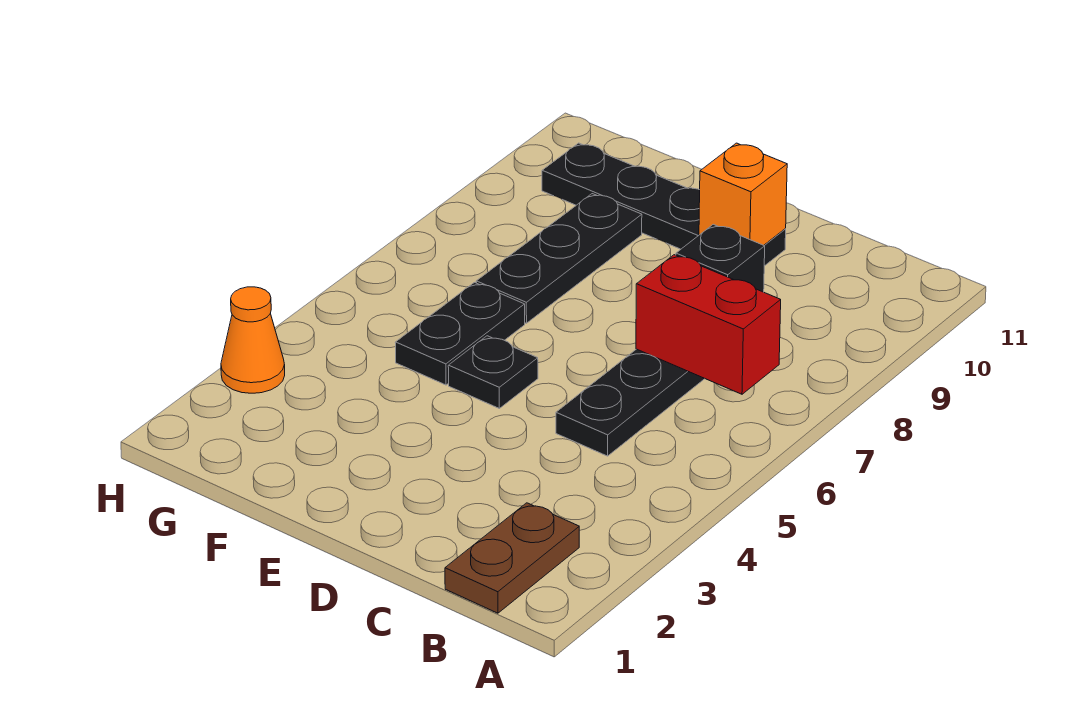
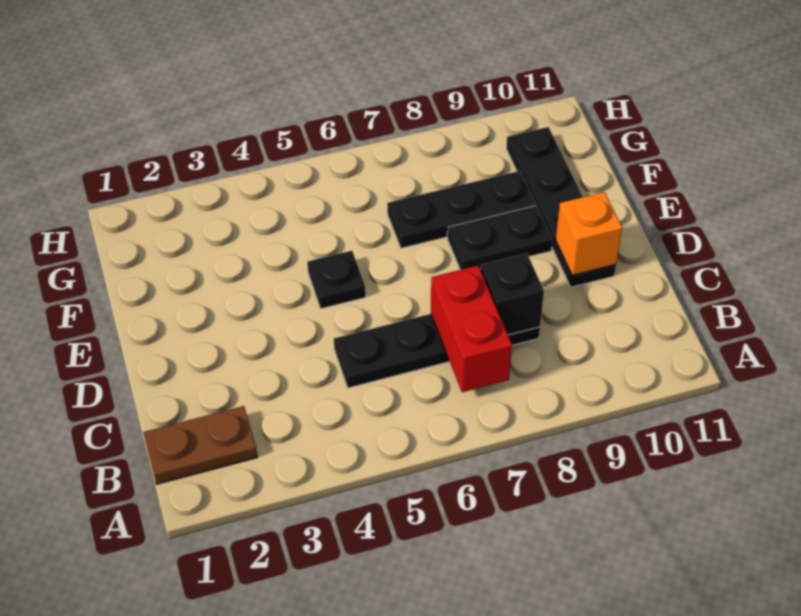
black plate F5:F6 level 1 -> black plate E8:E9 level 1
orange cone H3 level 1 -> none

